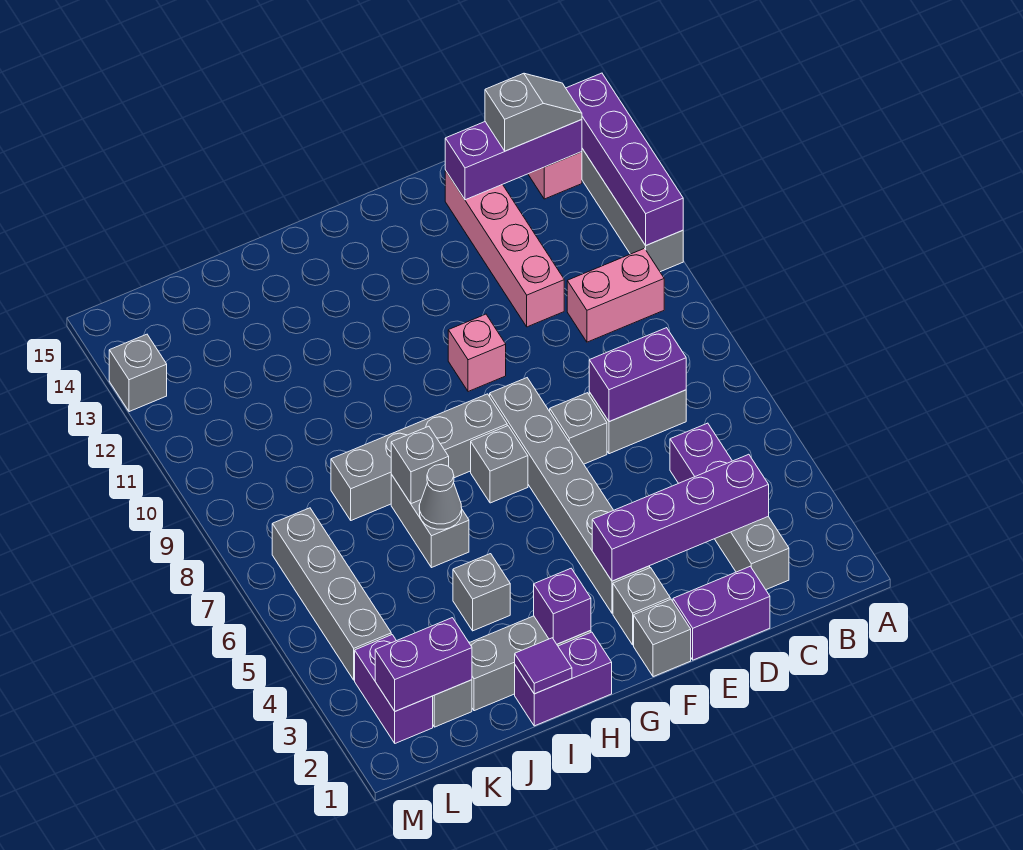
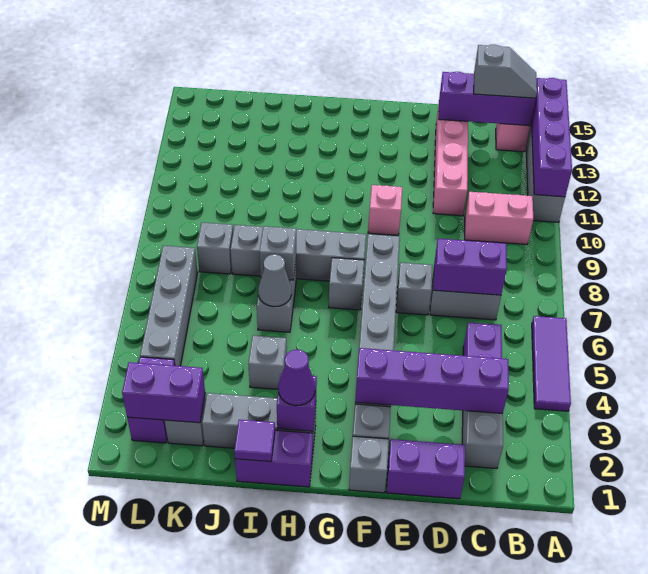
none -> purple tile A4:A6 level 1
none -> purple cone H2 level 3
grey brick M13 level 1 -> grey brick K8 level 1

